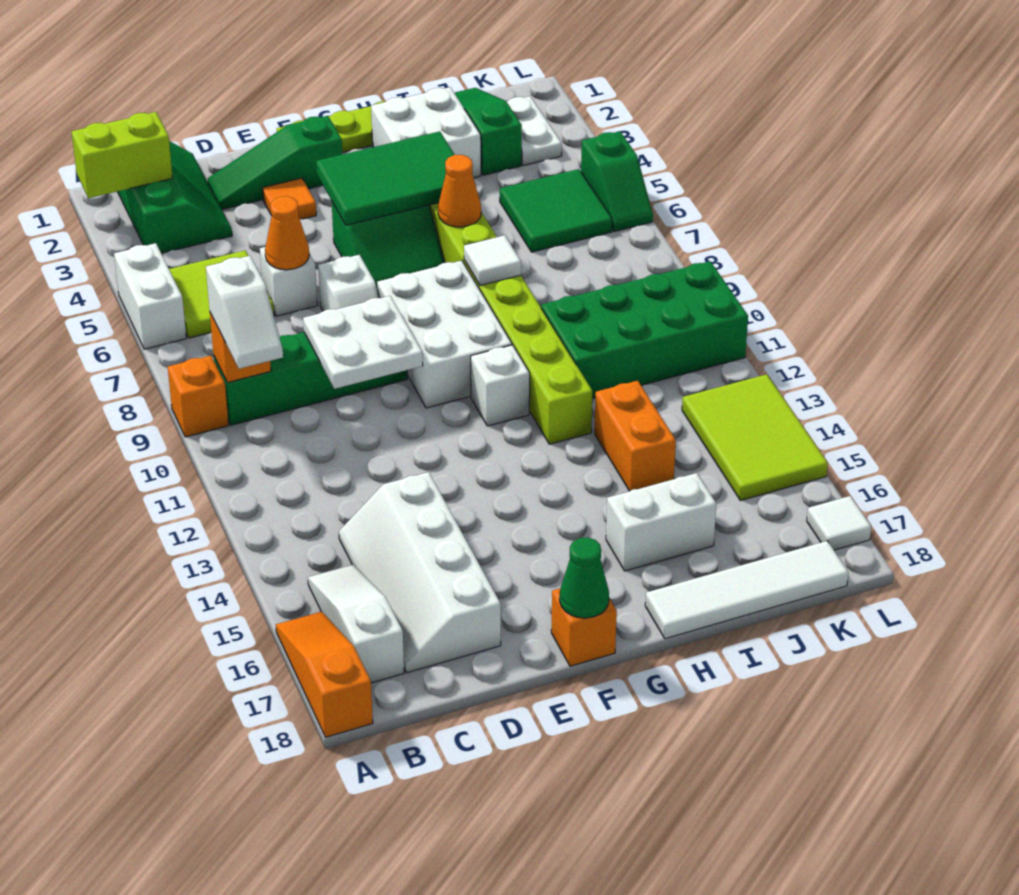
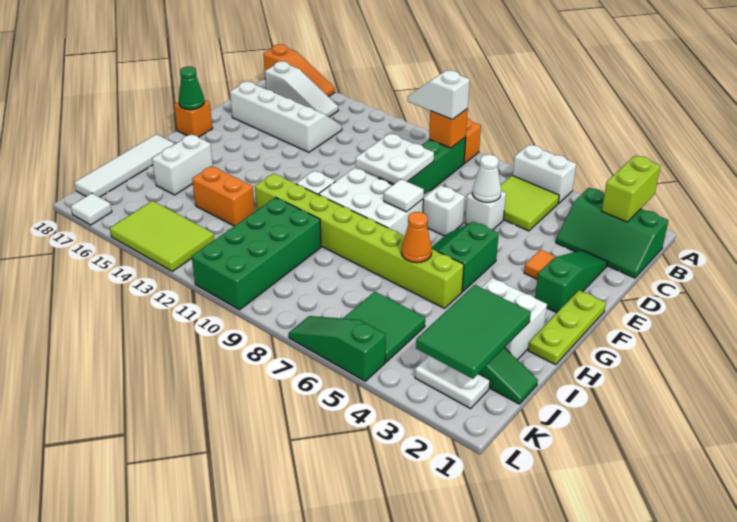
orange cone D6 level 2 -> white cone D6 level 2
green tile F4:H5 level 2 -> green tile I2:K3 level 2
white tile H8 level 2 -> white tile F8 level 2
green slope L5:L6 level 1 top 5 -> green slope L5:L7 level 1 top 5

